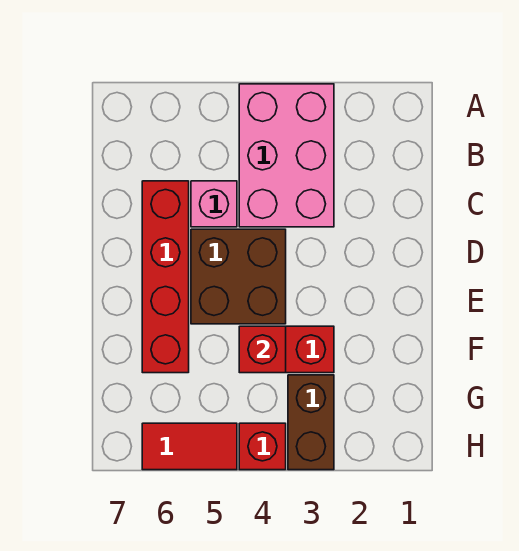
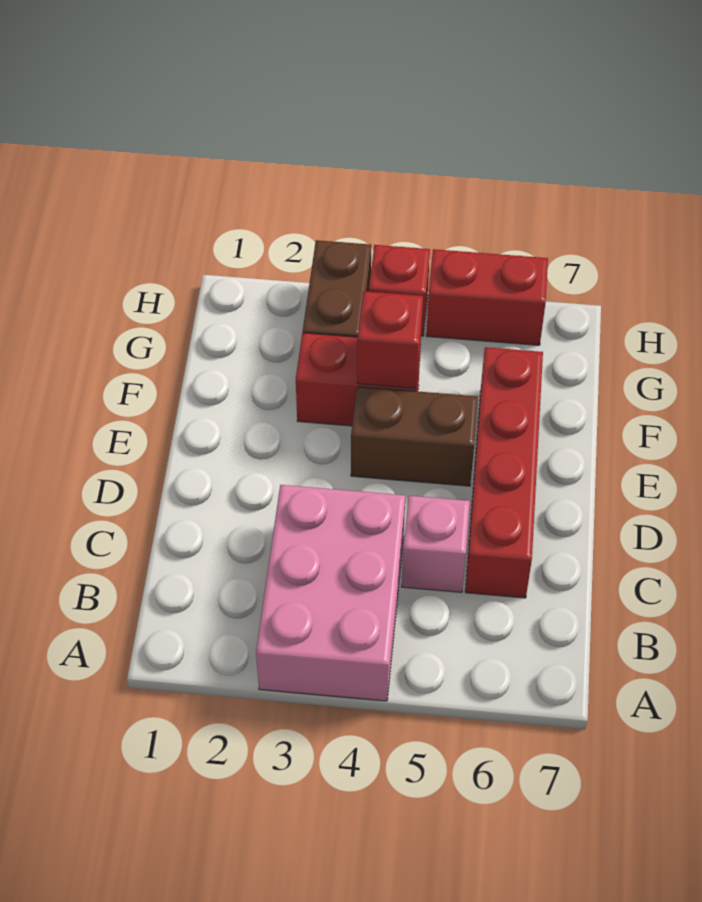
brown brick D4:E5 level 1 -> brown brick E4:E5 level 1
red tile H5:H6 level 1 -> red brick H5:H6 level 1

